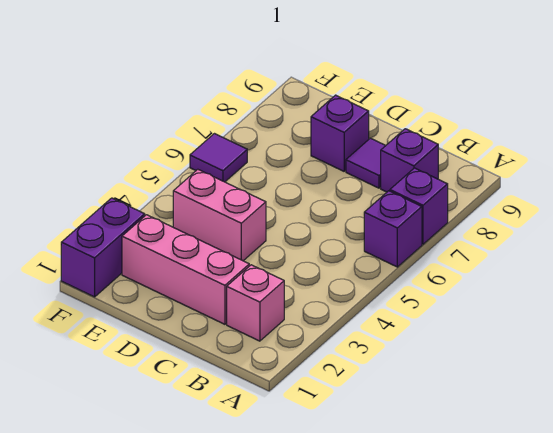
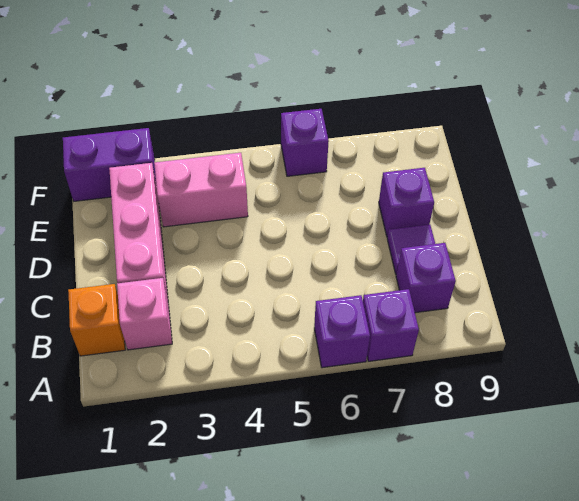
none -> orange brick B1 level 1
pink brick D4:E4 level 1 -> pink brick E3:E4 level 1
purple tile F6 level 1 -> purple brick F6 level 1

